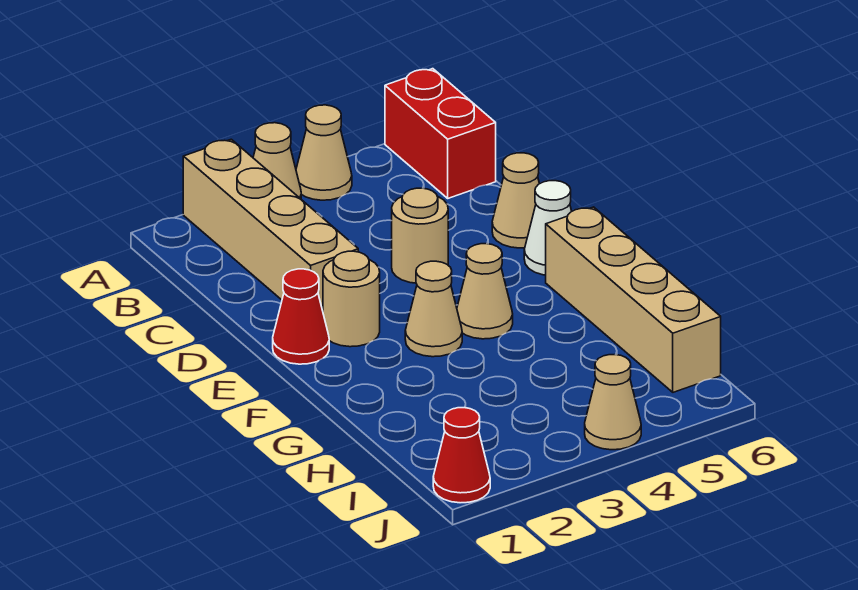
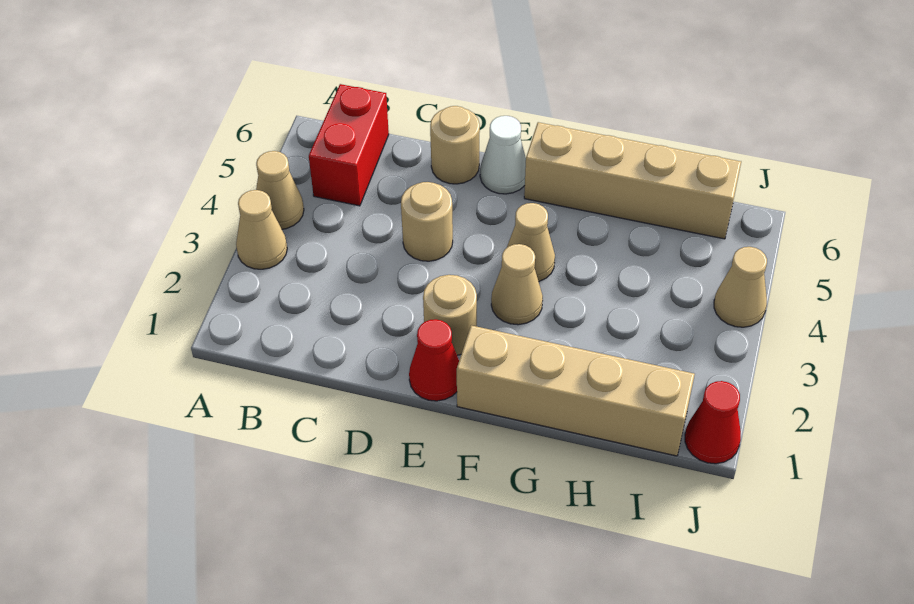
tan brick A2:D2 level 1 -> tan brick F1:I1 level 1
red brick A6:B6 level 1 -> red brick B5:B6 level 1
tan cone D6 level 1 -> tan round brick D6 level 1

